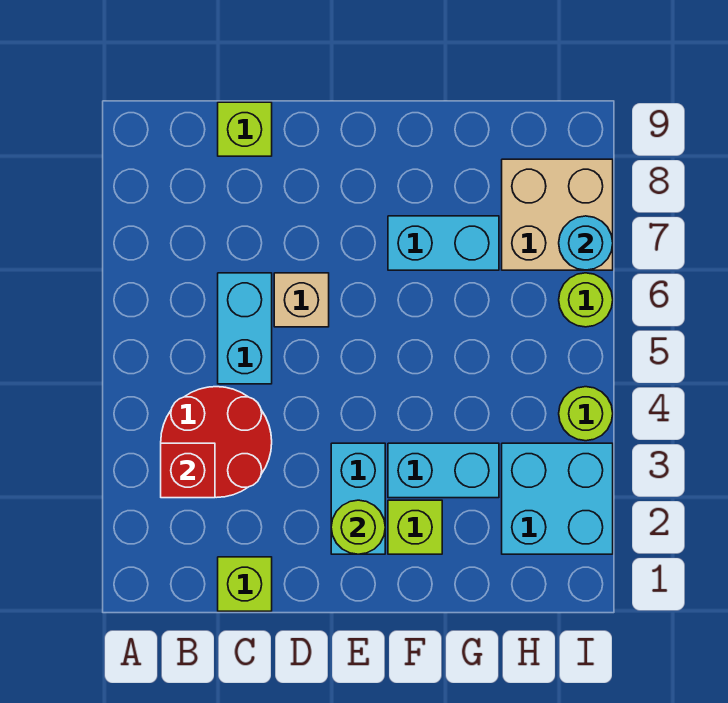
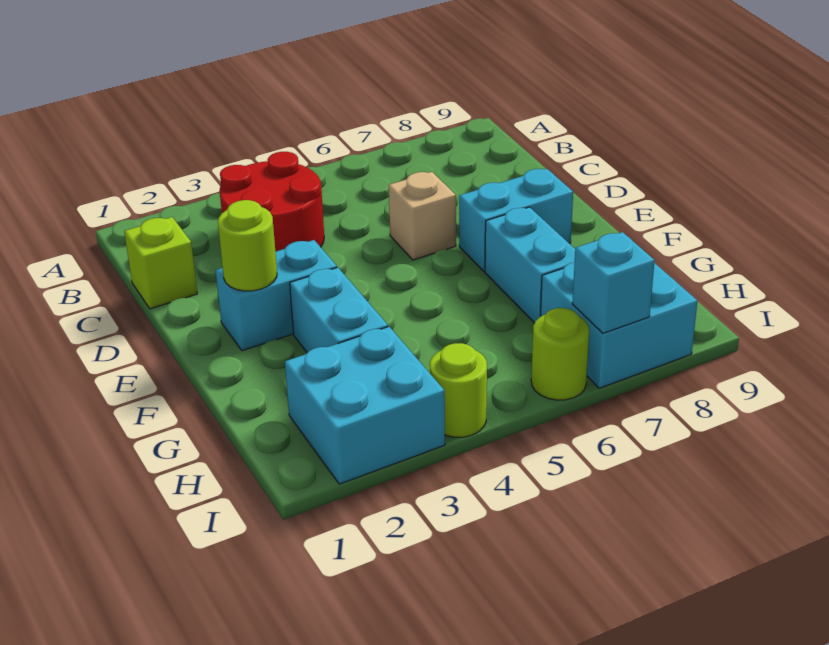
red brick B3 level 2 -> none
cyan brick C5:C6 level 1 -> cyan brick E7:E8 level 1
lime brick C9 level 1 -> none
lime brick F2 level 1 -> none
tan brick H7:I8 level 1 -> cyan brick H7:I8 level 1
cyan round brick I7 level 2 -> cyan brick I7 level 2

